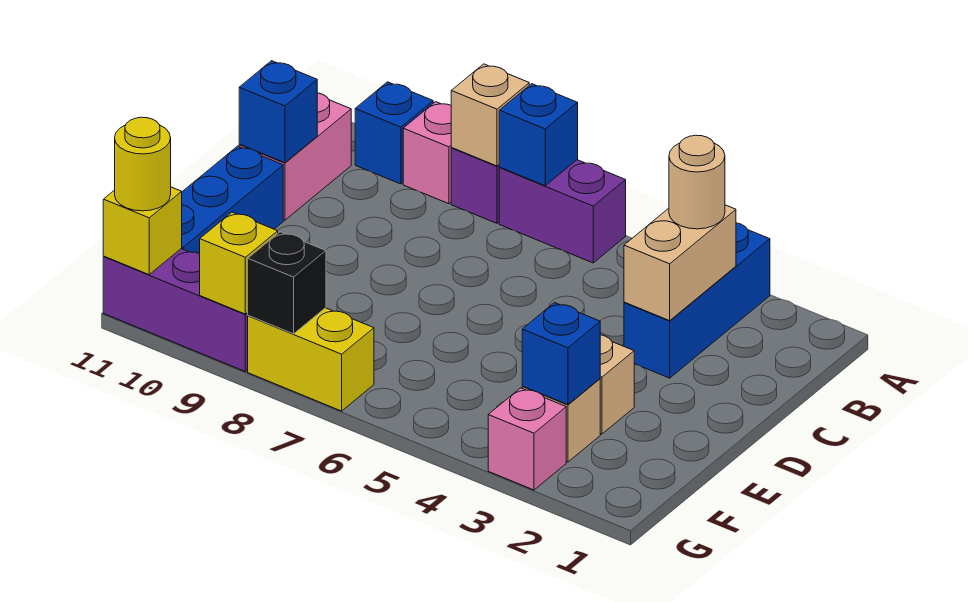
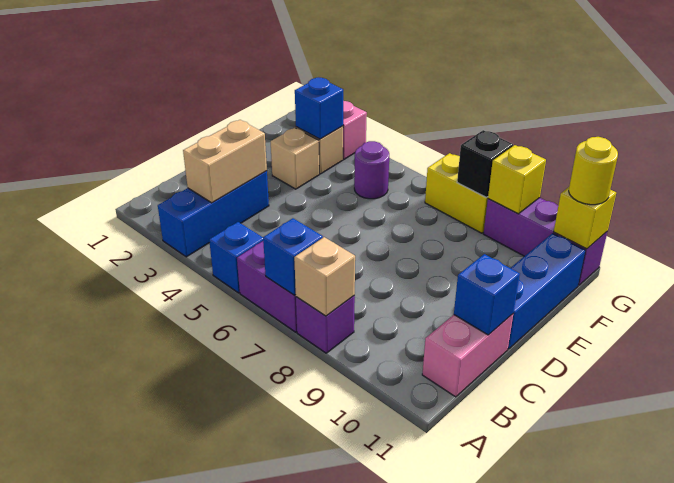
pink brick A9 level 1 -> none
blue brick A10 level 1 -> blue brick A5 level 1
tan round brick B3 level 3 -> none
none -> purple round brick F5 level 1

